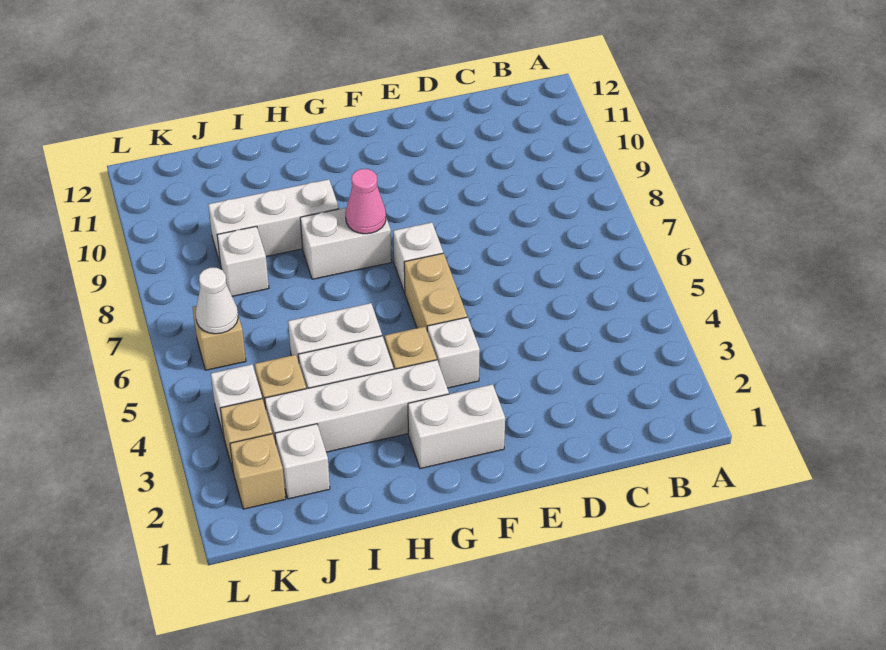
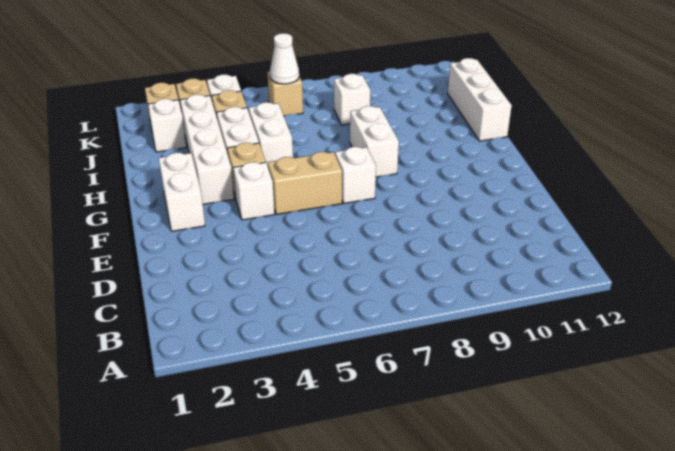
pink cone G8 level 2 -> none
white brick H9:J9 level 1 -> white brick H12:J12 level 1

